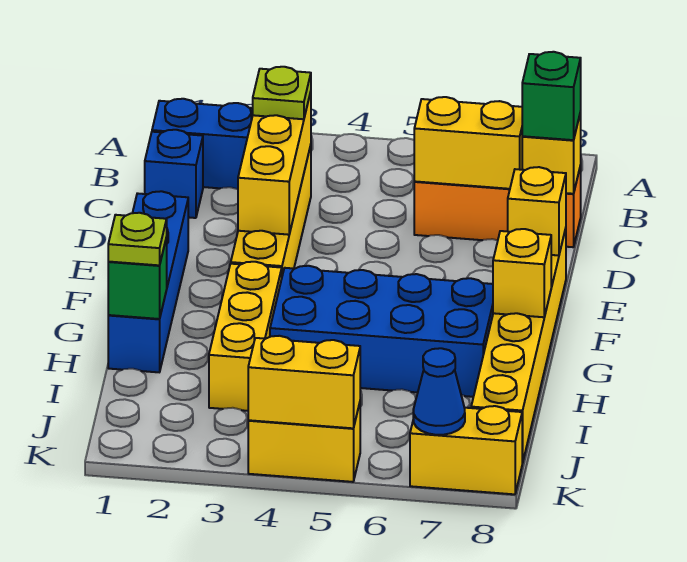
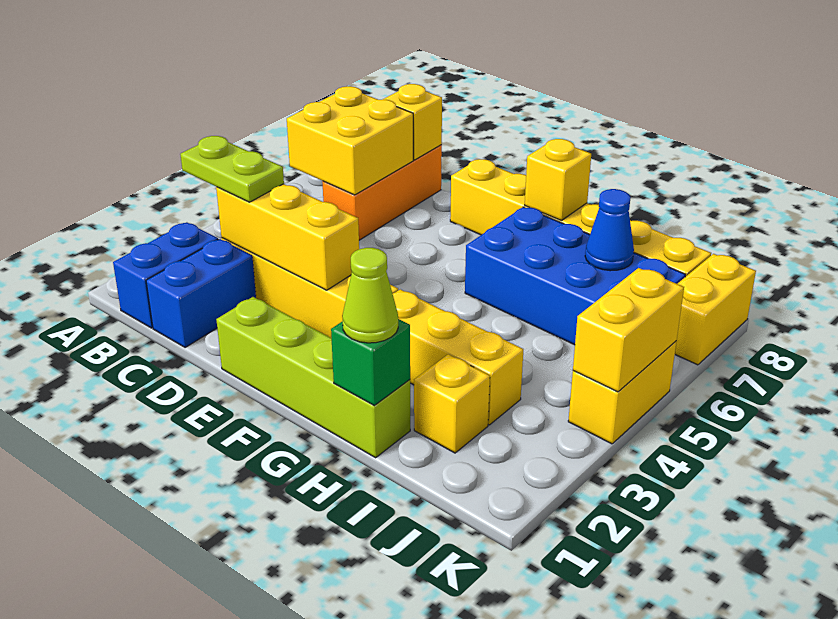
blue brick C1 level 1 -> blue brick C1:C2 level 1
lime plate C3 level 3 -> lime plate B3:C3 level 3
yellow brick C6:C7 level 2 -> yellow brick B6:C7 level 2
green brick C8 level 3 -> none
blue brick E1:H1 level 1 -> lime brick E1:H1 level 1
yellow brick E8 level 2 -> yellow brick I2 level 1
blue brick G4:H7 level 1 -> blue brick G6:J7 level 1
lime plate H1 level 3 -> lime cone H1 level 3
blue cone K7 level 2 -> blue cone I7 level 2

